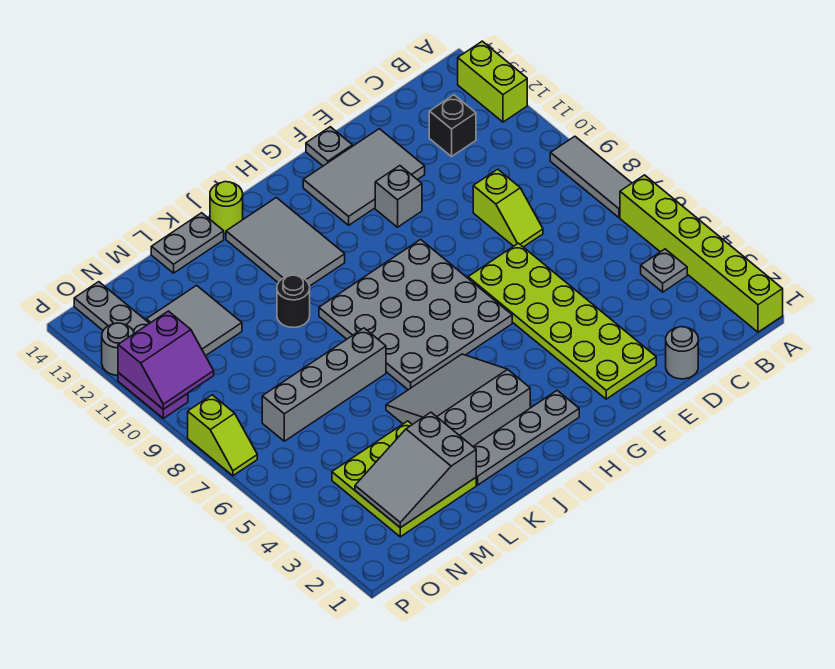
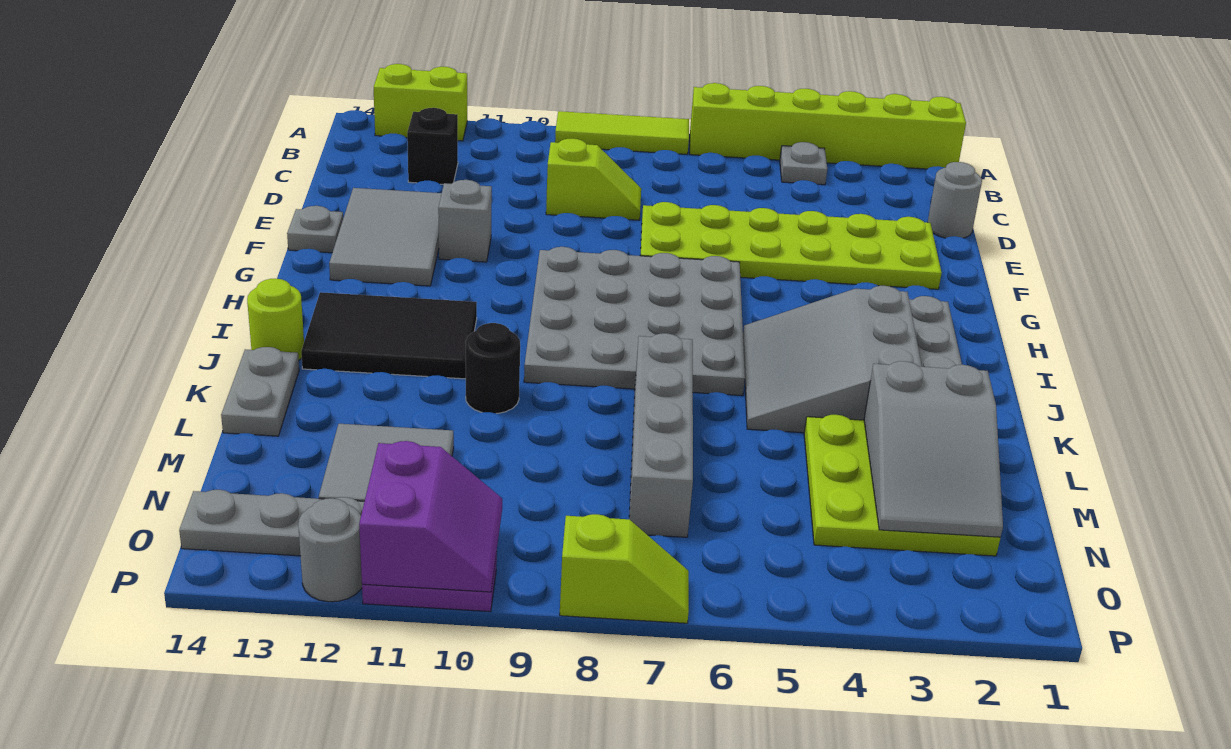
grey tile A7:A9 level 1 -> lime tile A7:A9 level 1
grey tile I11:J13 level 1 -> black tile I11:J13 level 1

